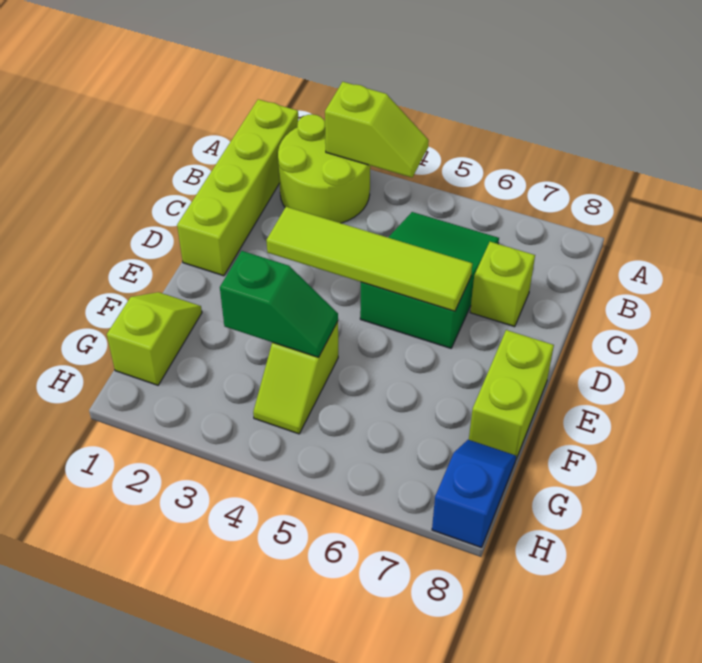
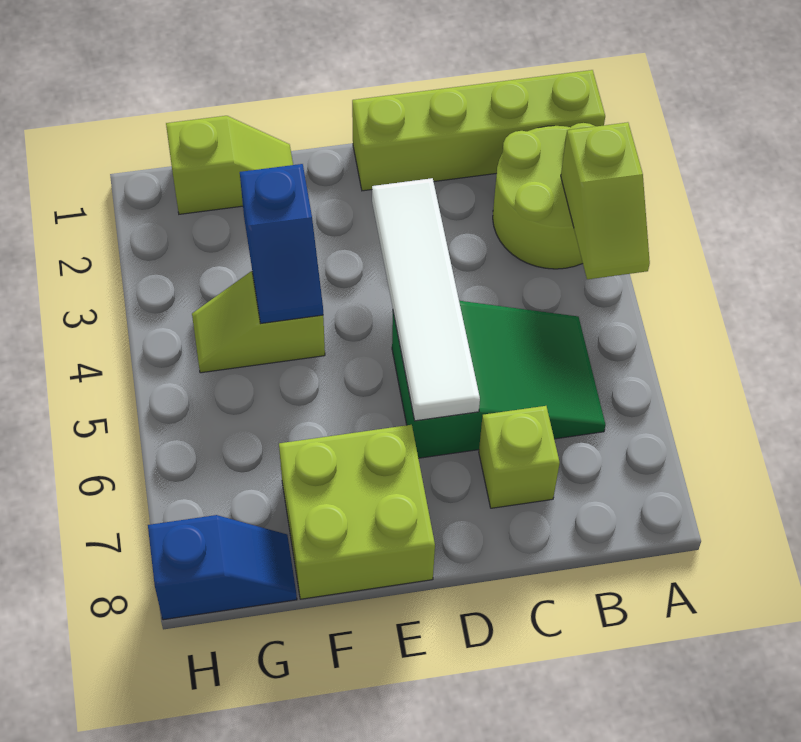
lime tile D3:D6 level 2 -> white tile D3:D6 level 2
lime brick E8:F8 level 1 -> lime brick E7:F8 level 1
green slope F3:F4 level 2 top 3 -> blue slope F3:F4 level 2 top 3

